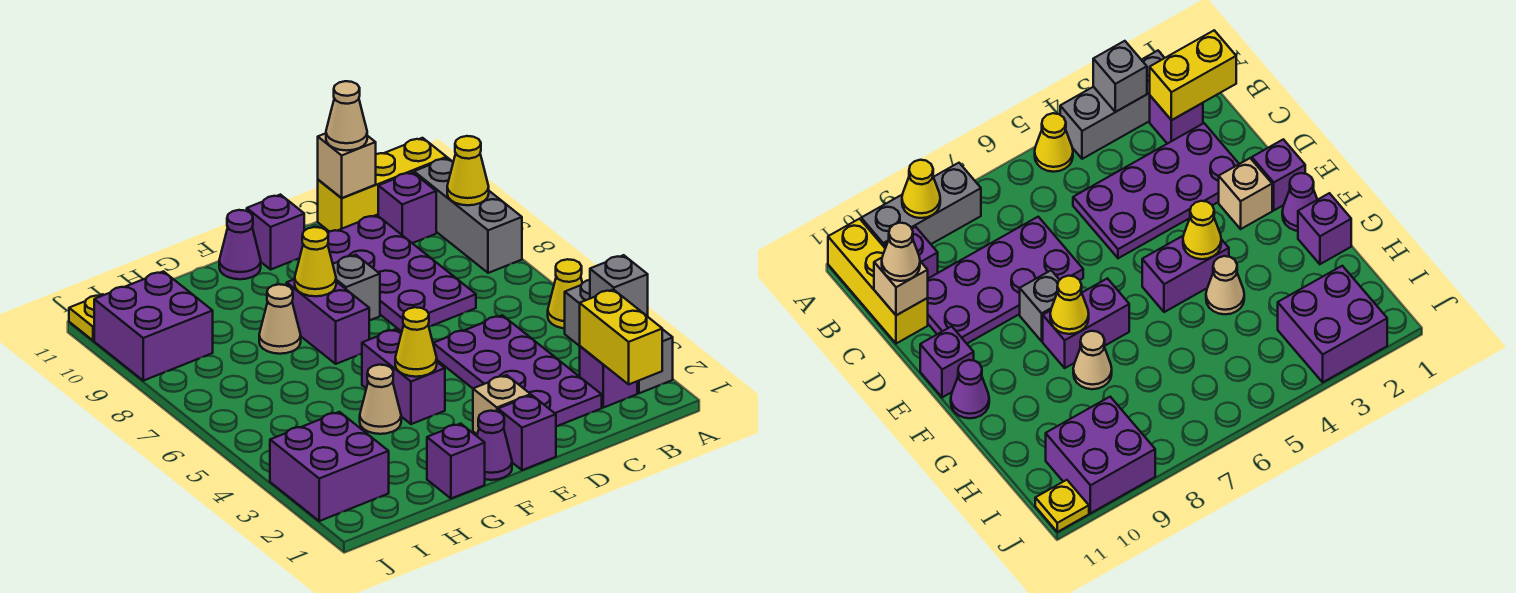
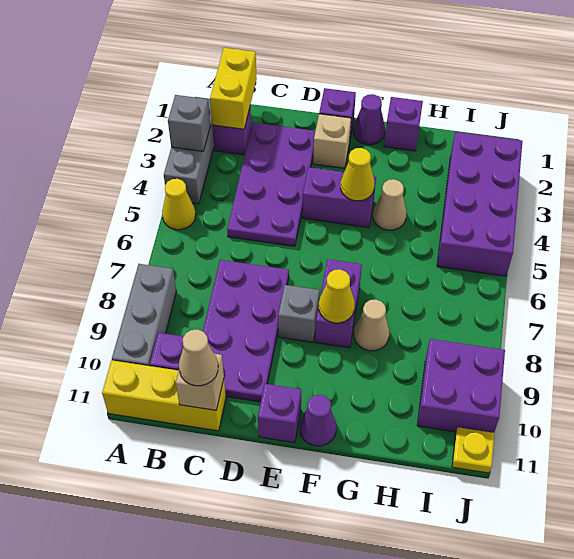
yellow cone A9 level 2 -> none
purple brick F4:F5 level 1 -> purple brick E4:F4 level 1
purple brick I2:J3 level 1 -> purple brick I2:J5 level 1

